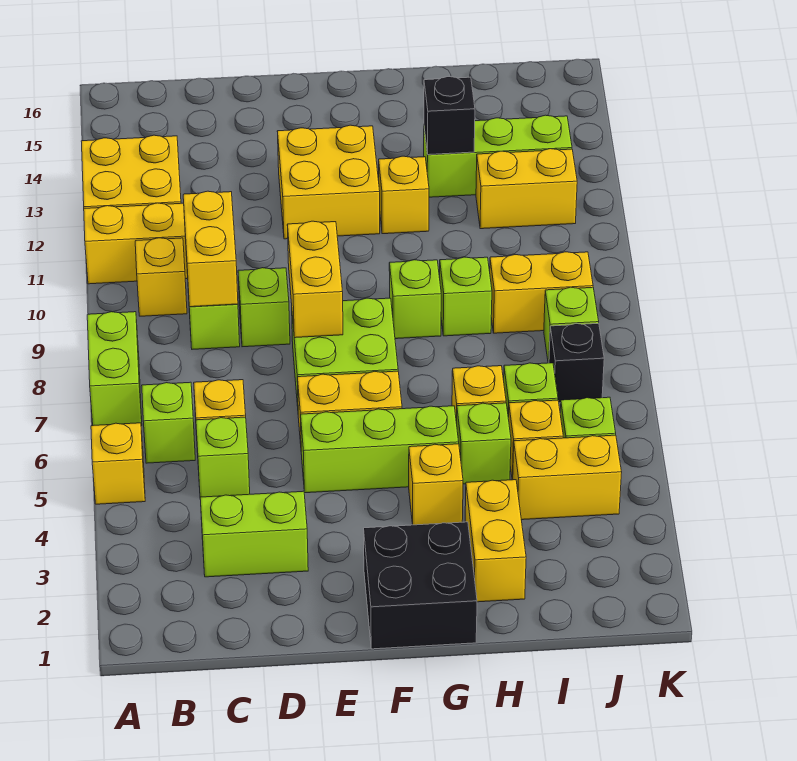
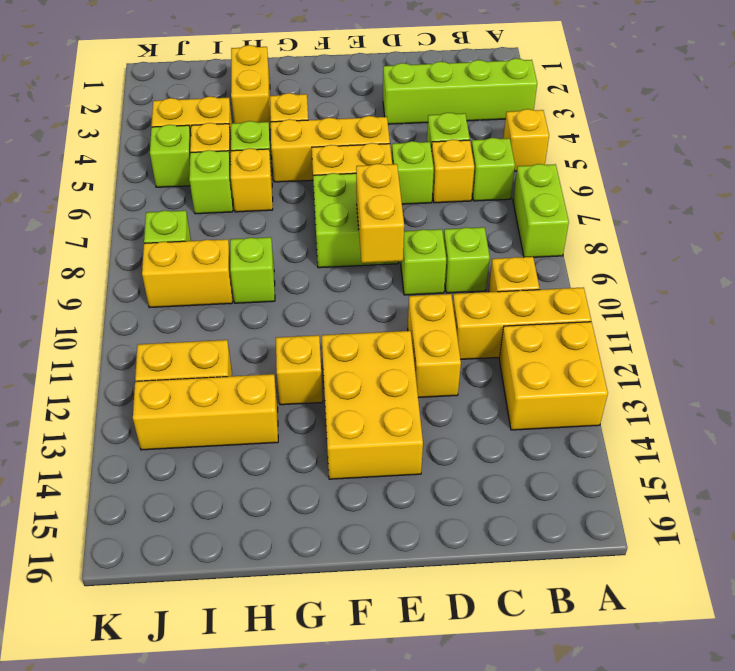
lime brick C3:D3 level 1 -> lime brick A3:D3 level 1
yellow brick C9:C10 level 2 -> yellow brick D11:D12 level 1
lime brick E5:G5 level 1 -> yellow brick E5:G5 level 1
yellow brick E12:F13 level 1 -> yellow brick E12:F14 level 1
black brick F1:G2 level 1 -> none
lime brick G9 level 1 -> lime brick D6 level 1
lime brick H13:J13 level 1 -> yellow brick H13:J13 level 1
black brick H13 level 2 -> none
black brick J7 level 1 -> none

